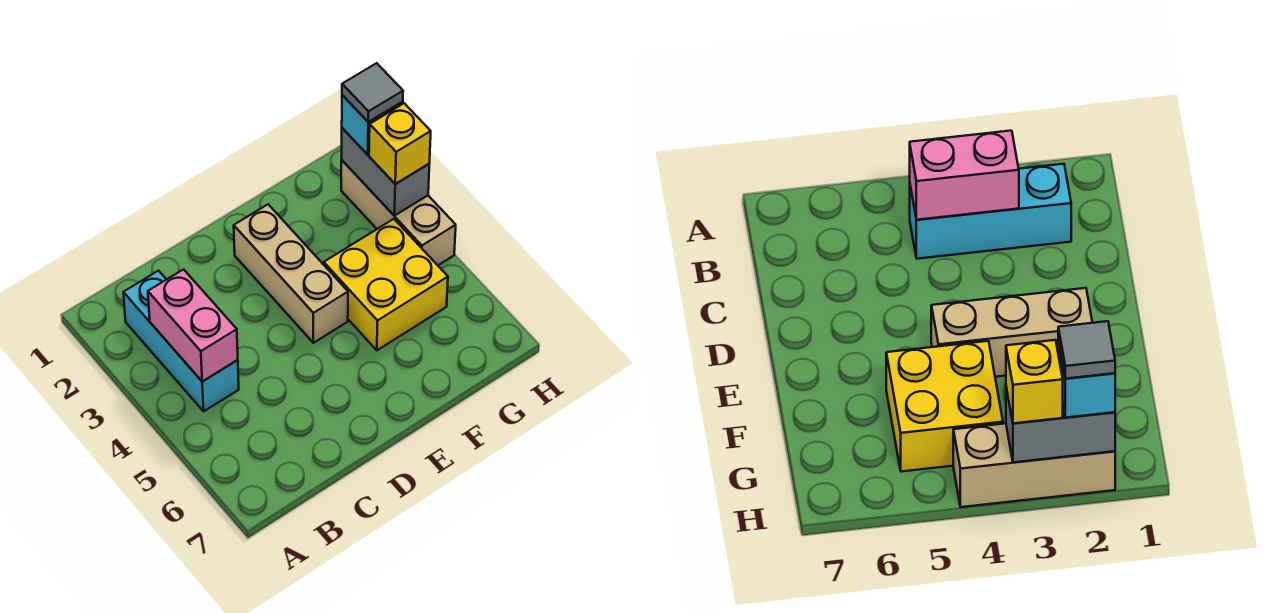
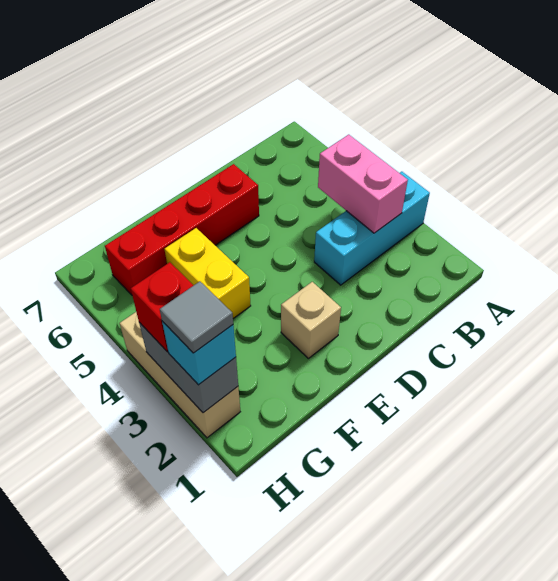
cyan brick B2:B4 level 1 -> cyan brick A3:C3 level 1
none -> red brick D6:G6 level 1
tan brick E2:E4 level 1 -> tan brick E2 level 1
yellow brick F4:G5 level 1 -> yellow brick F4:F5 level 1
yellow brick H3 level 3 -> red brick H3 level 3

